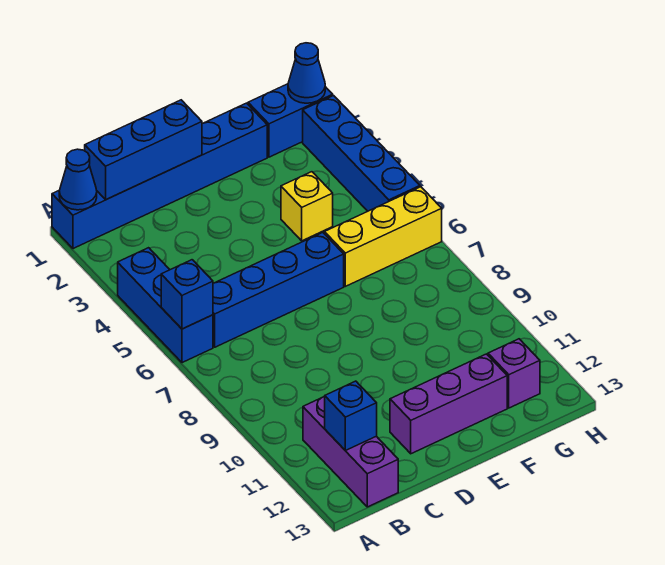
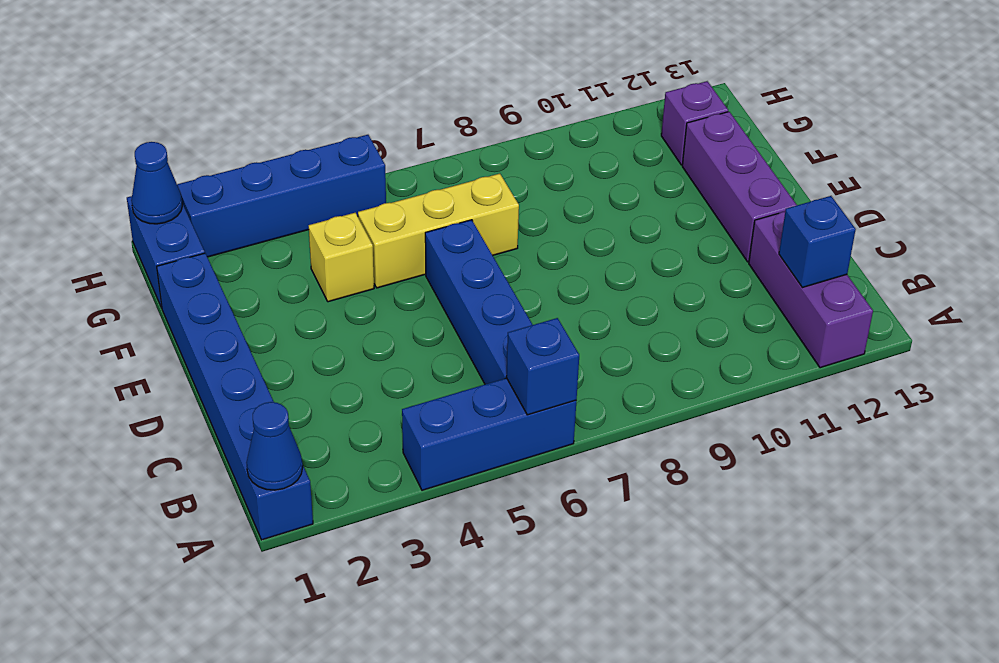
blue brick B1:D1 level 2 -> none
purple brick B11:B13 level 1 -> purple brick A12:C12 level 1
yellow brick F6:H6 level 1 -> yellow brick F5:F7 level 1

